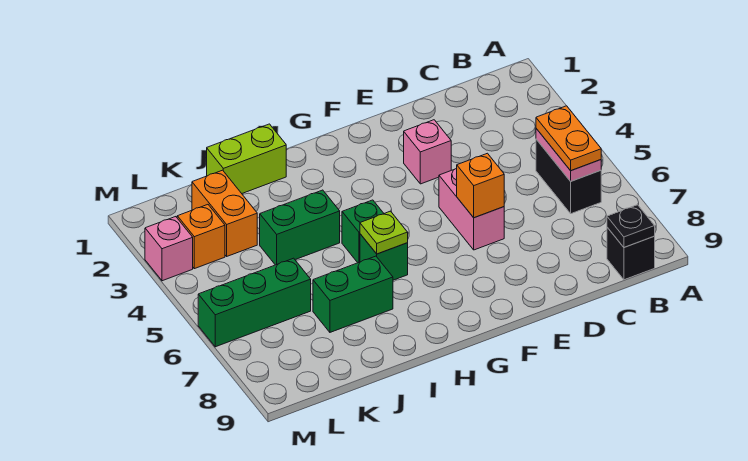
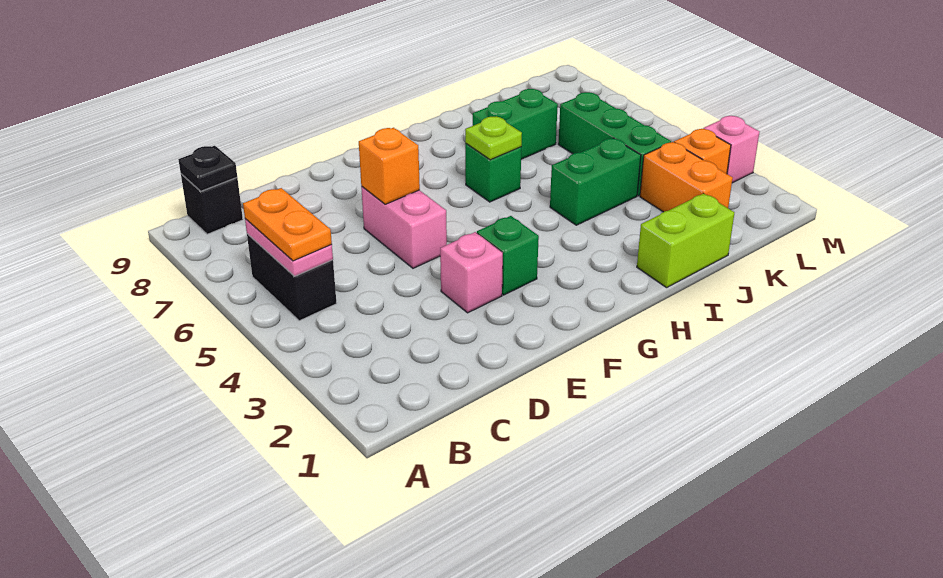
green brick H5 level 1 -> green brick F3 level 1
green brick K6:M6 level 1 -> green brick K4:K6 level 1

